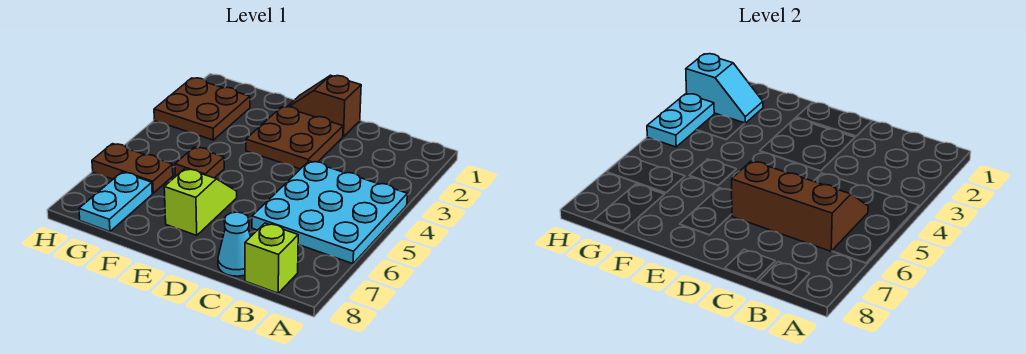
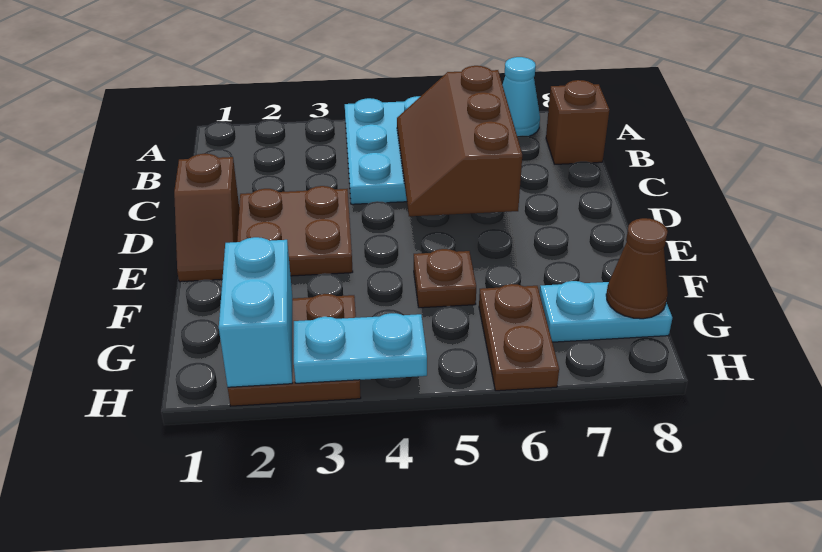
lime brick B8 level 1 -> brown brick B8 level 1
cyan cone C8 level 1 -> cyan cone A7 level 1
lime slope E6:E7 level 1 top 7 -> none
cyan slope G2:H2 level 2 top H -> cyan brick G2:H2 level 2
none -> brown cone G8 level 2

